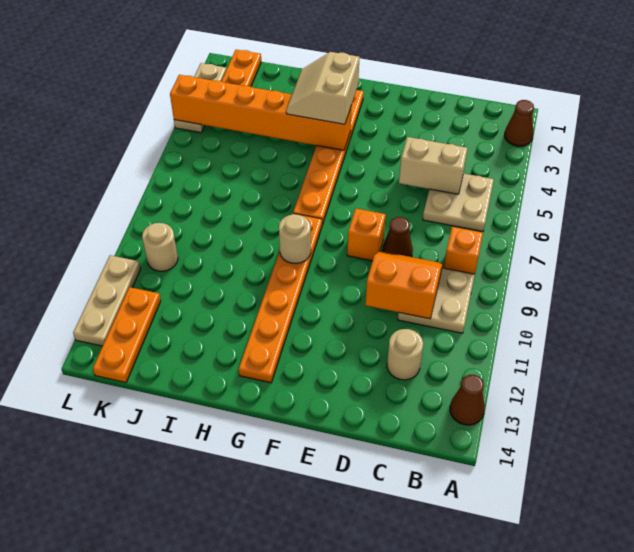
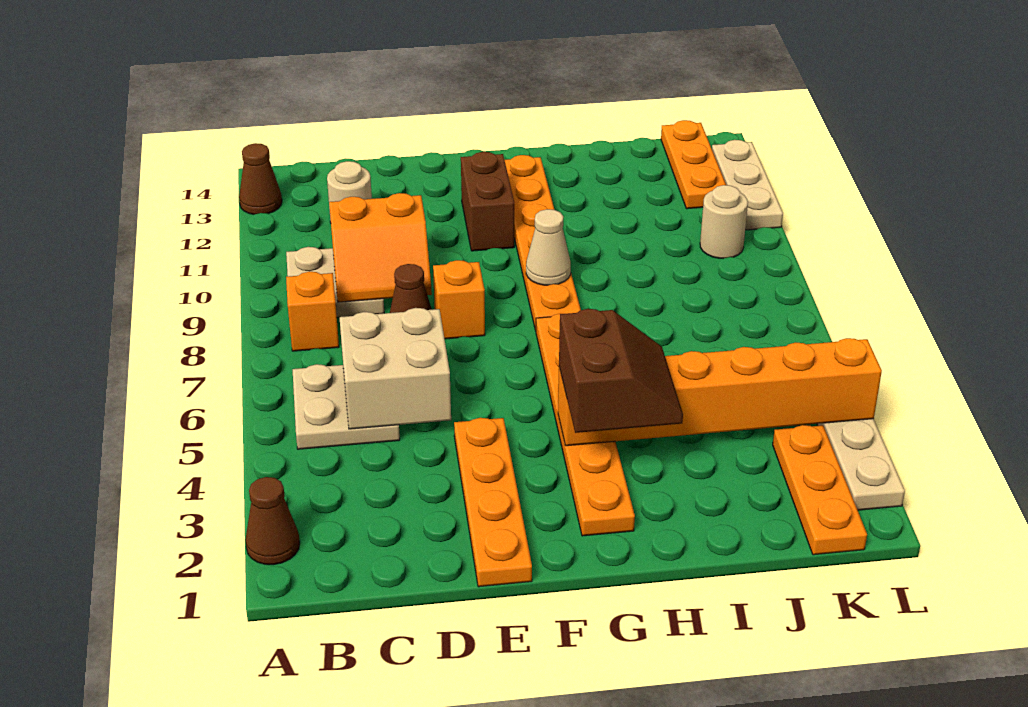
tan brick C5:D5 level 2 -> tan brick C5:D6 level 2
none -> orange plate E1:E4 level 1
none -> brown brick F11:F12 level 1
tan slope G3:H4 level 3 top G -> brown slope G3:H4 level 3 top G
tan round brick G9 level 2 -> tan cone G9 level 2

